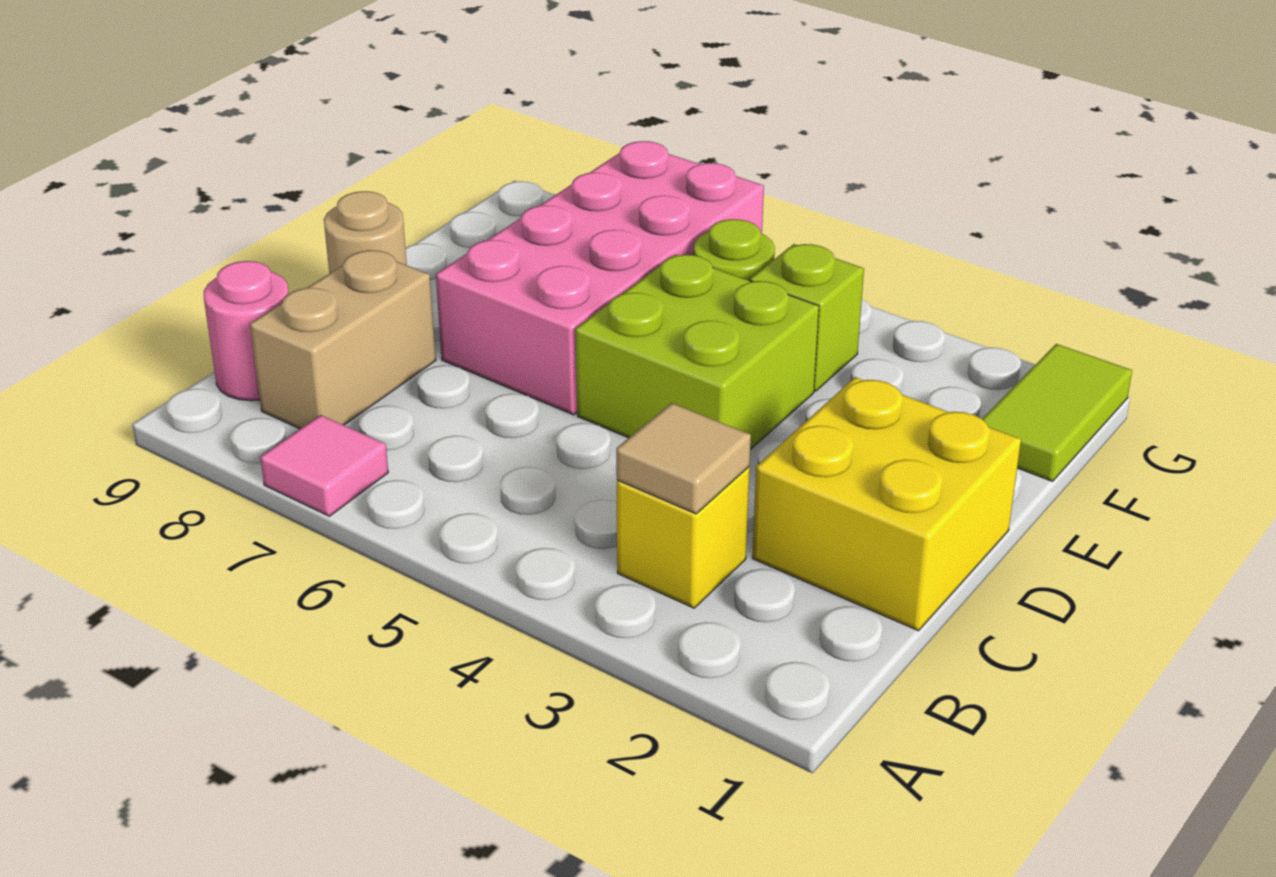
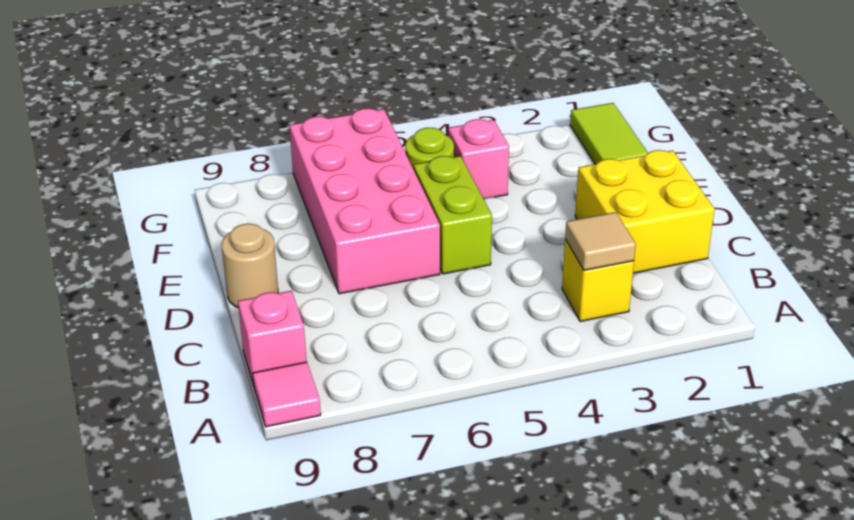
pink tile A7 level 1 -> pink tile A9 level 1
tan brick B8:C8 level 1 -> none
pink round brick B9 level 1 -> pink brick B9 level 1
lime brick D4:E5 level 1 -> lime brick D5:E5 level 1
lime brick F4 level 1 -> pink brick F4 level 1

